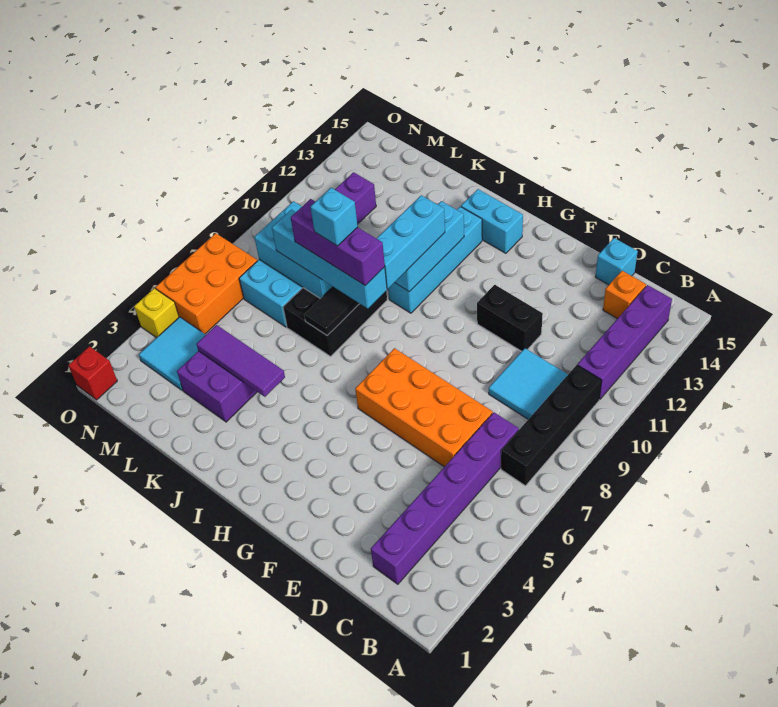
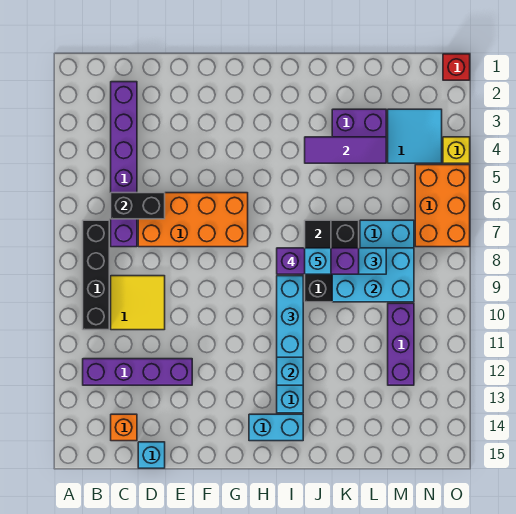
purple brick B11:B14 level 1 -> purple brick B12:E12 level 1
cyan tile C9:D10 level 1 -> yellow tile C9:D10 level 1
black brick E11:F11 level 1 -> black brick C6:D6 level 2

